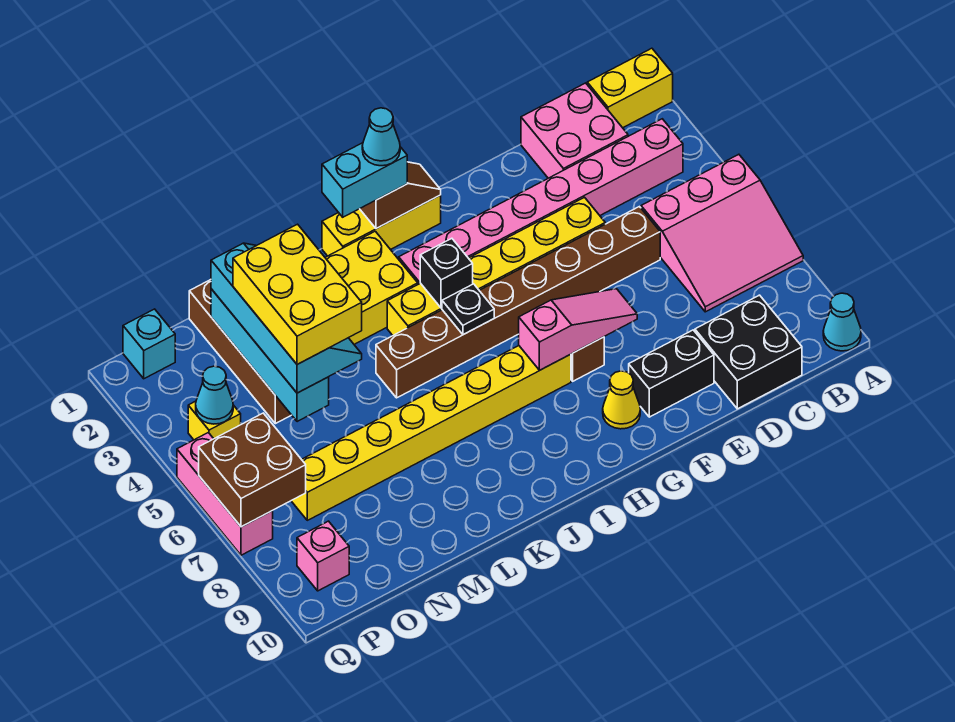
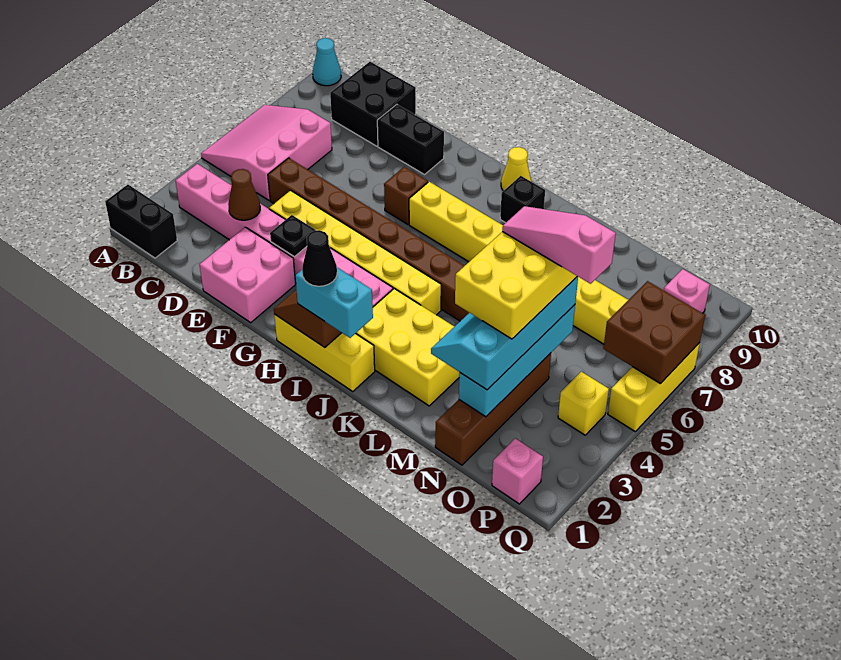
yellow brick A1:B1 level 1 -> black brick A1:B1 level 1
pink slope A5:C7 level 1 top 5 -> pink slope A5:C7 level 1 top C
pink brick C1:D2 level 1 -> pink brick E1:F2 level 1
none -> brown cone D3 level 2
pink slope F7:H7 level 2 top H -> pink slope M5:O5 level 5 top O
yellow cone G9 level 1 -> yellow cone I10 level 1
cyan cone I1 level 4 -> black cone I1 level 4
black brick I4 level 2 -> black brick J9 level 1
black plate I5 level 2 -> black plate F3 level 2
cyan brick P1 level 1 -> pink brick P1 level 1
cyan cone P4 level 2 -> none
pink brick Q5:Q7 level 1 -> yellow brick Q5:Q7 level 1

